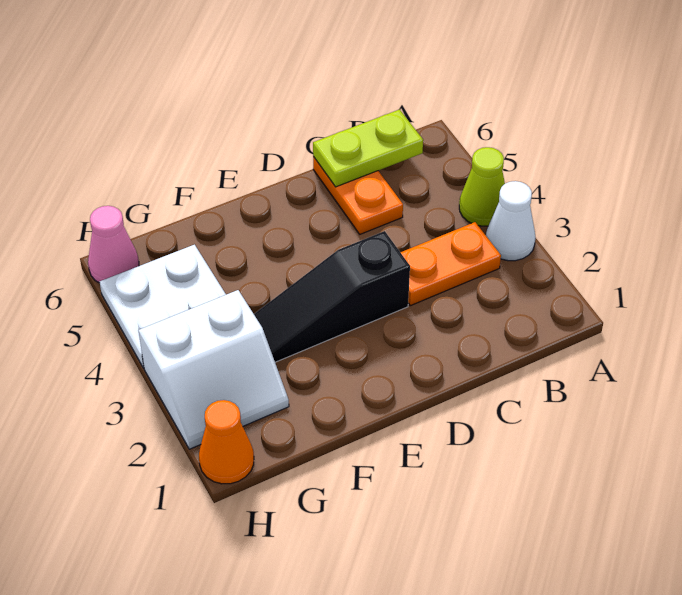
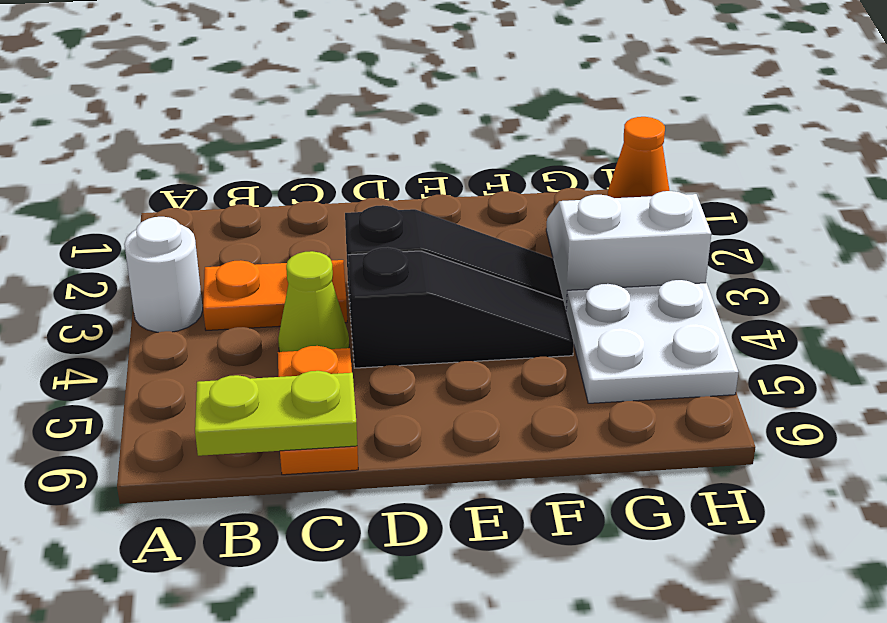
white cone A3 level 1 -> white round brick A3 level 1
lime cone A4 level 1 -> lime cone C4 level 1
none -> black slope D4:F4 level 1 top D
pink cone H6 level 1 -> none

